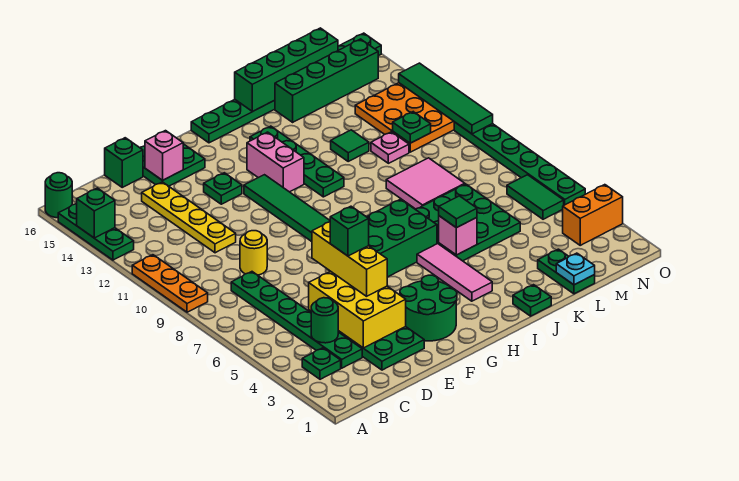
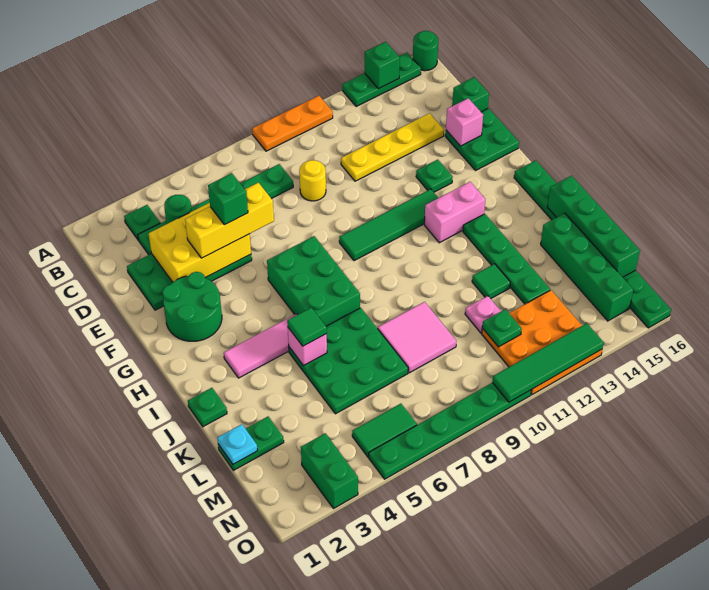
green plate I11:I14 level 1 -> green plate I13:L13 level 1
orange brick N3:O3 level 1 -> green brick N3:O3 level 1

